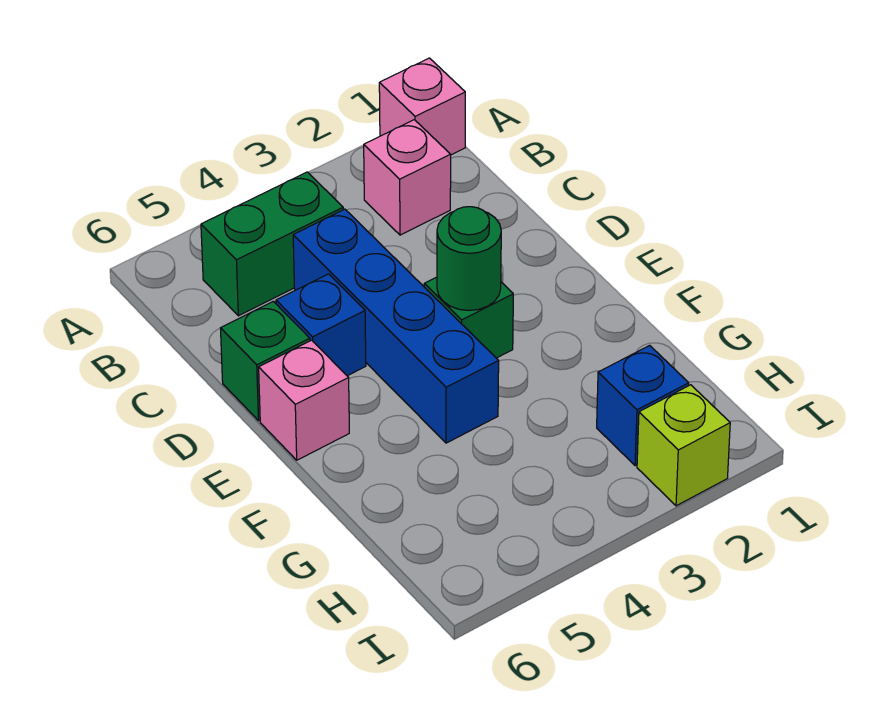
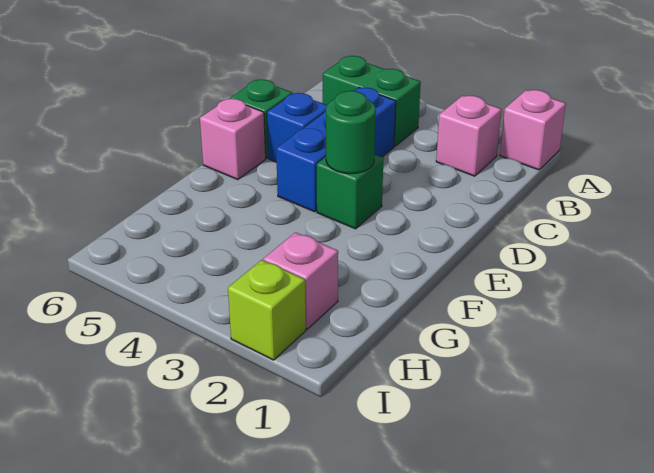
blue brick C4:F4 level 1 -> blue brick C4:E4 level 1
blue brick H2 level 1 -> pink brick H2 level 1

